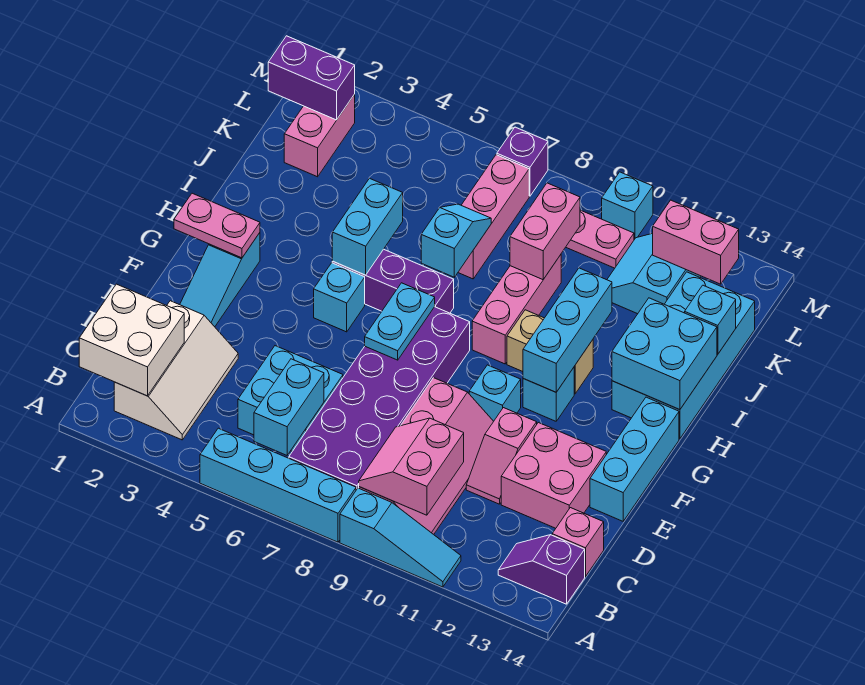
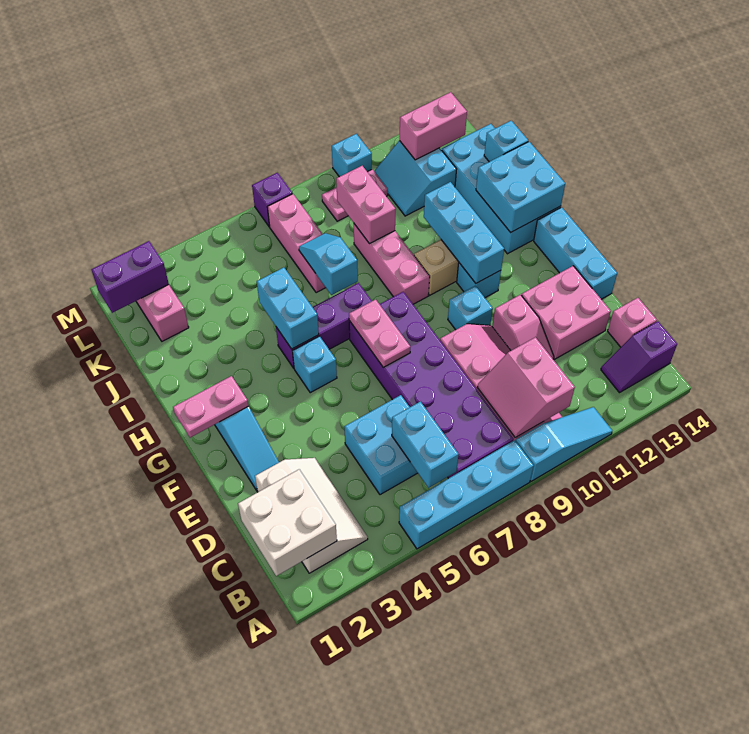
cyan plate F7:G7 level 2 -> pink plate F7:G7 level 2

